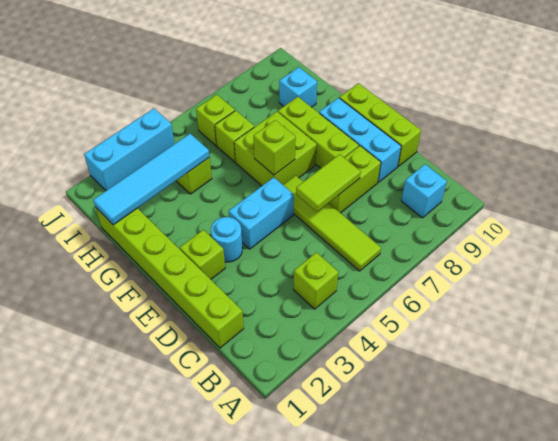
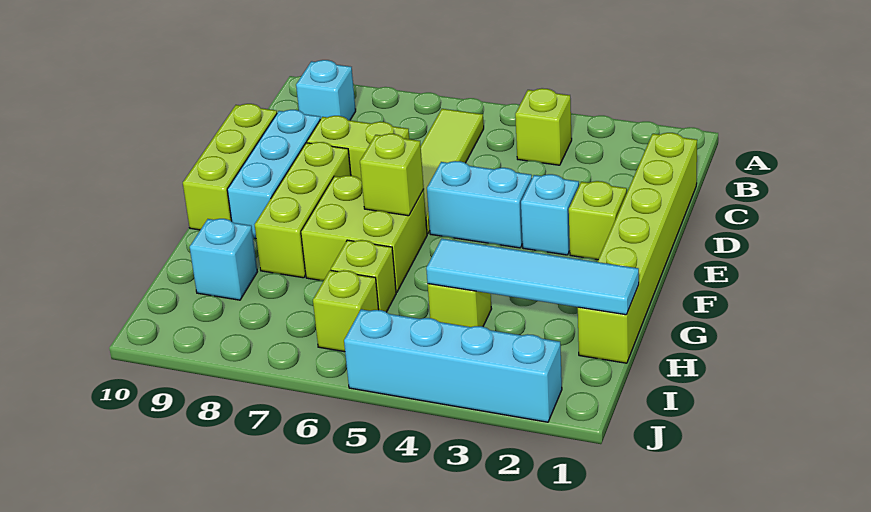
lime tile D6:D7 level 2 -> none
cyan round brick E3 level 1 -> cyan brick E3 level 1
cyan brick J2:J4 level 1 -> cyan brick J2:J5 level 1

